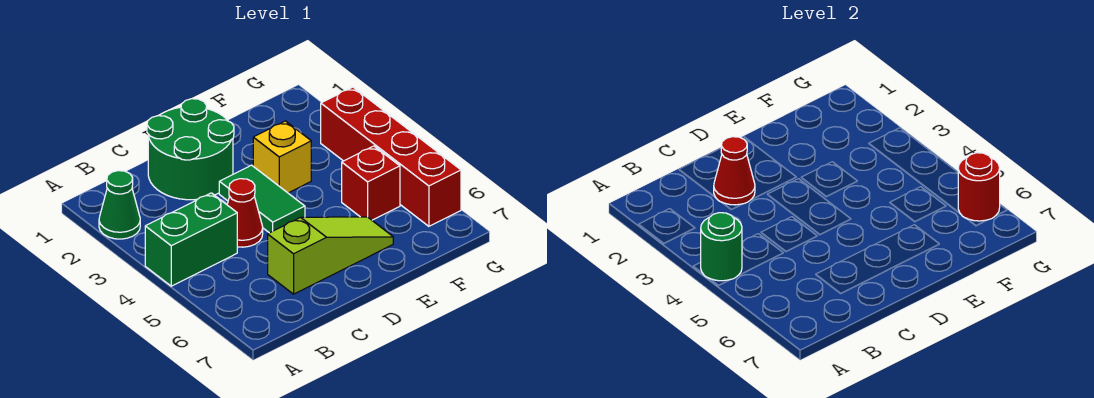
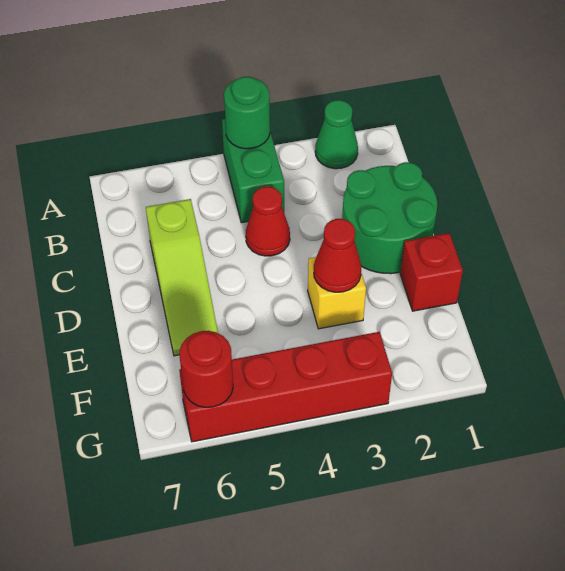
red cone C2 level 2 -> red cone E3 level 2
green tile D3:D4 level 1 -> none
red brick F5 level 1 -> red brick E1 level 1

